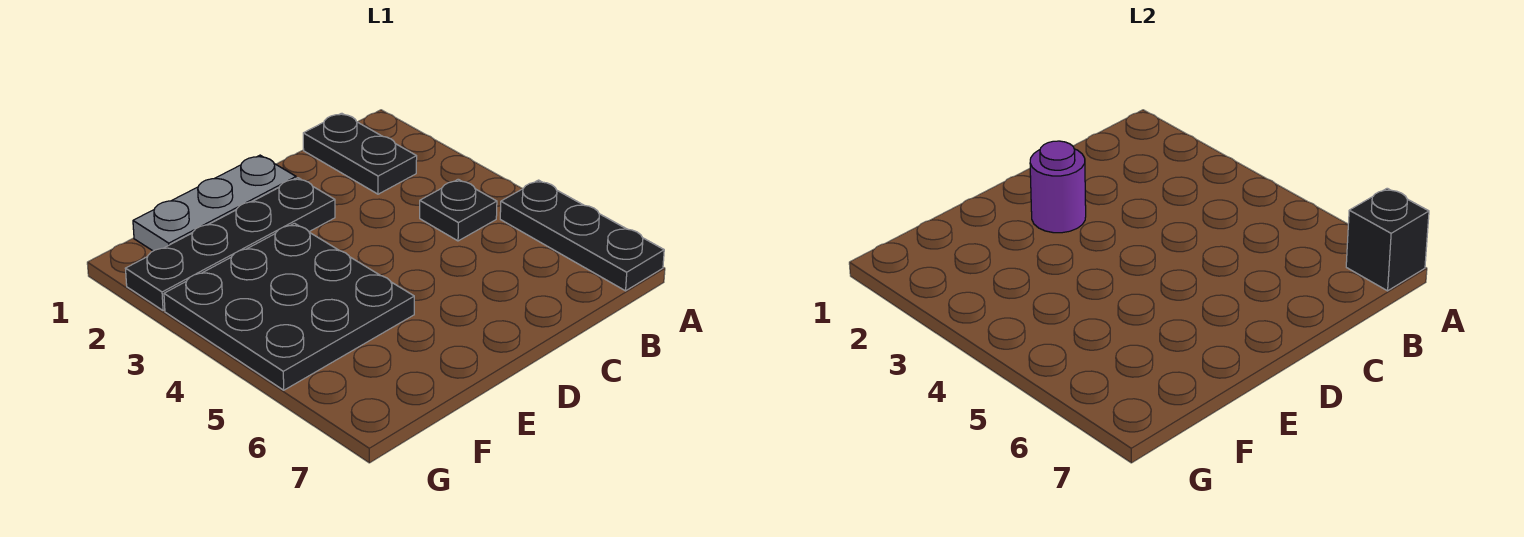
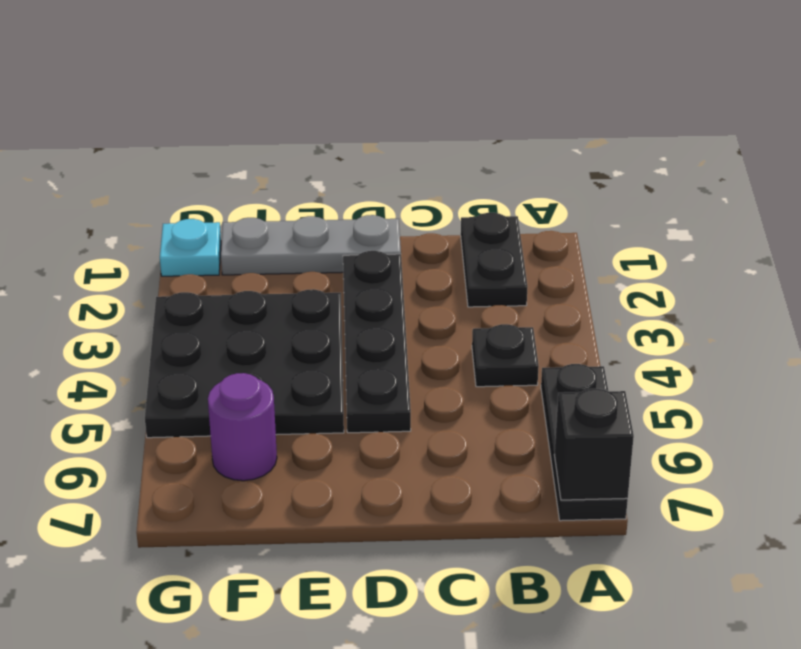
black plate D2:G2 level 1 -> black plate D2:D5 level 1
purple round brick D2 level 2 -> purple round brick F6 level 1
none -> cyan plate G1 level 1

